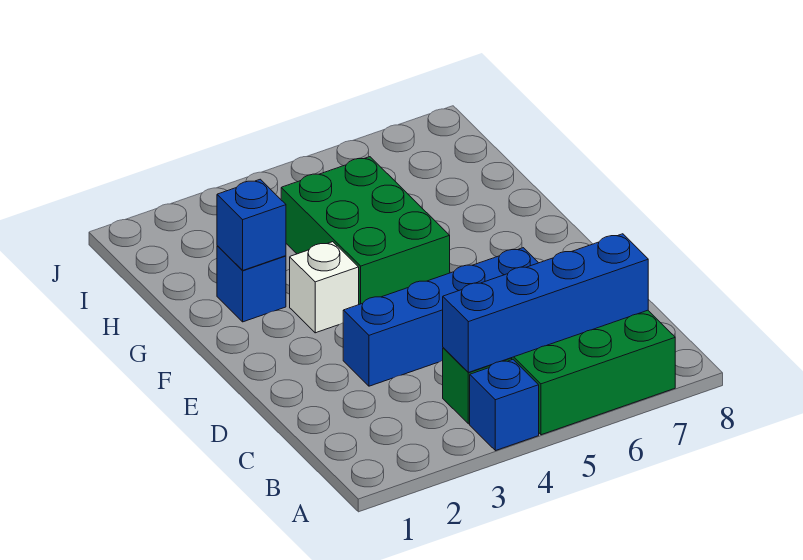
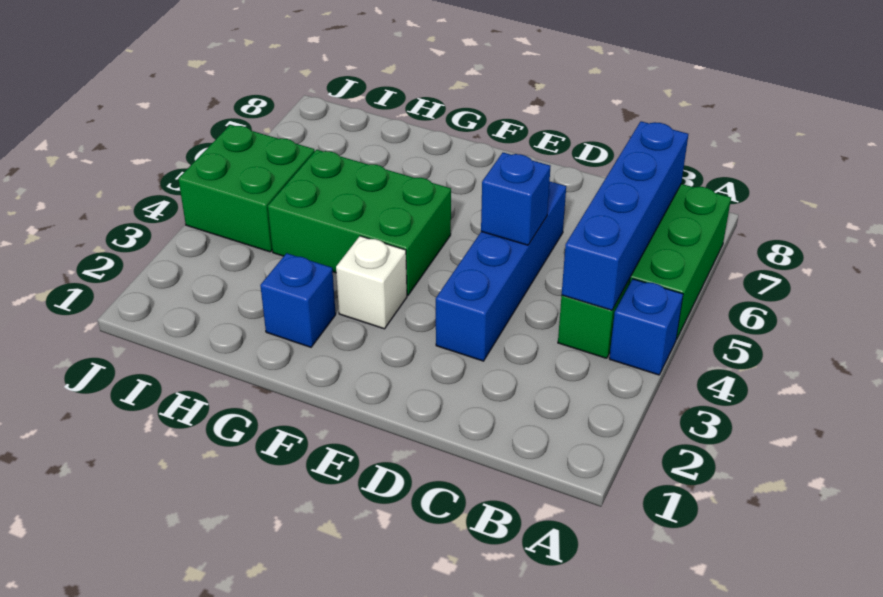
blue brick G2 level 2 -> blue brick D5 level 2
none -> green brick I4:J5 level 1

